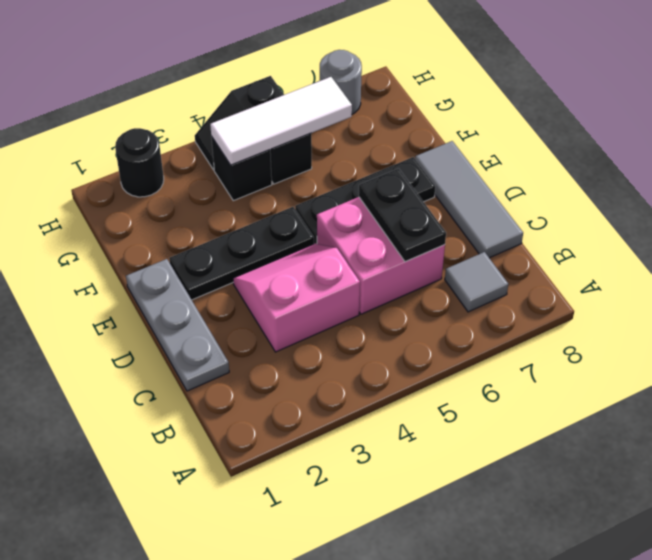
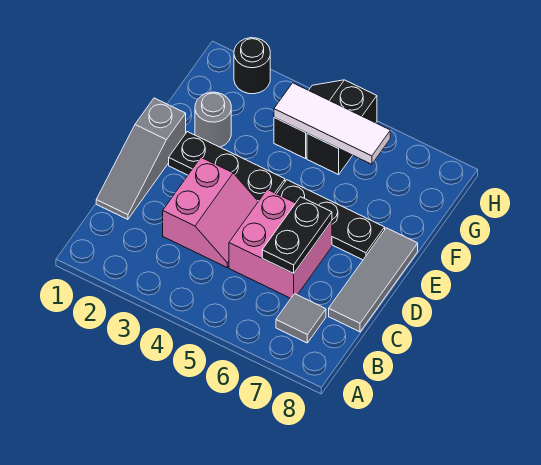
grey plate C1:E1 level 1 -> grey slope C1:E1 level 1 top E
pink slope C3:D4 level 1 top C -> pink slope C3:D4 level 1 top 3
grey round brick H7 level 1 -> grey round brick F2 level 1

